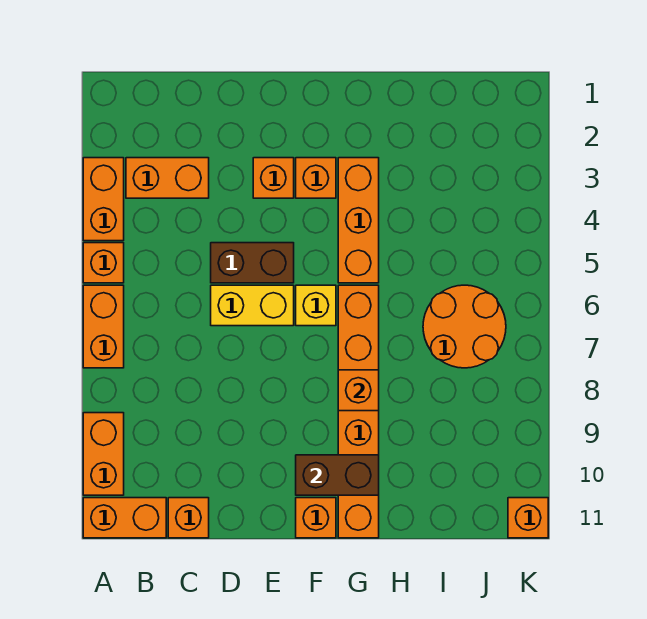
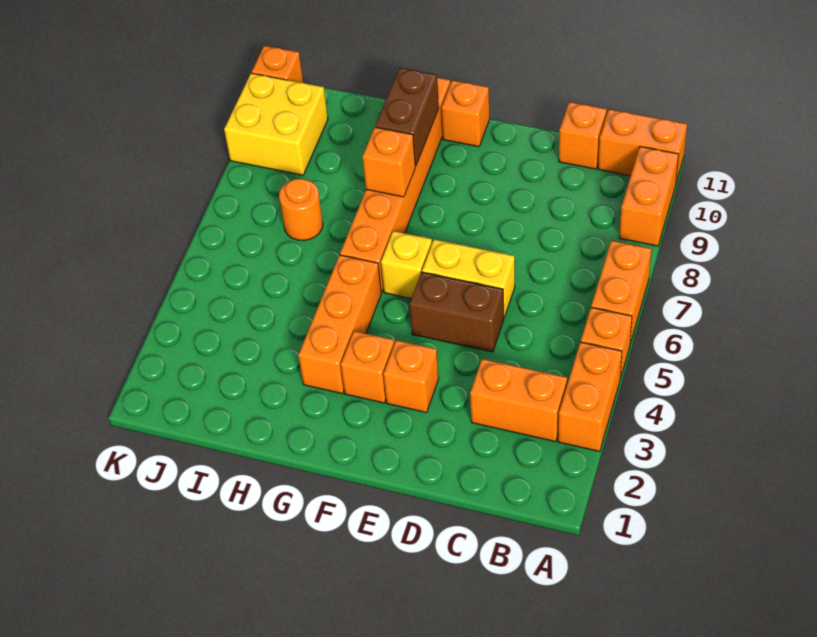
brown brick F10:G10 level 2 -> brown brick G9:G10 level 2
orange round brick I6:J7 level 1 -> orange round brick I7 level 1
none -> yellow brick J9:K10 level 1

